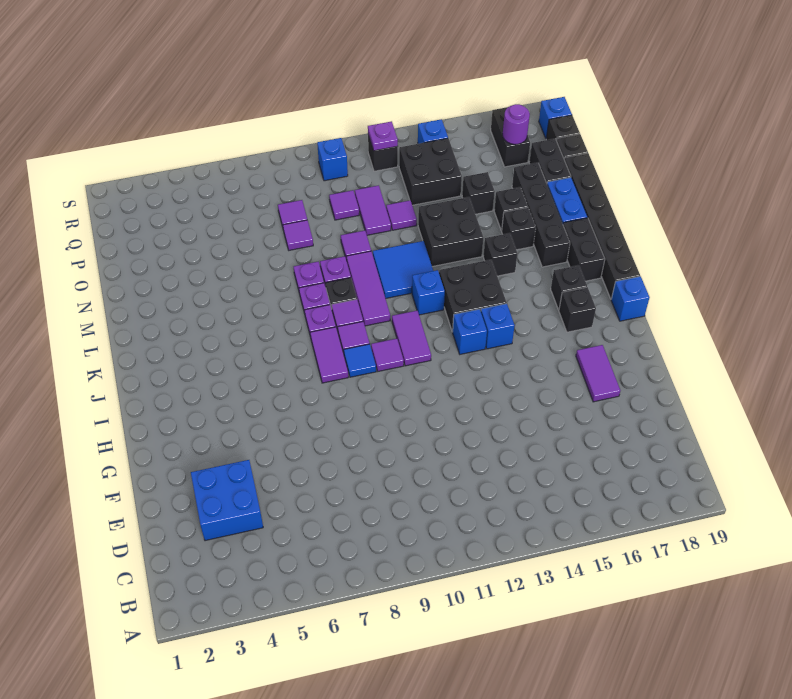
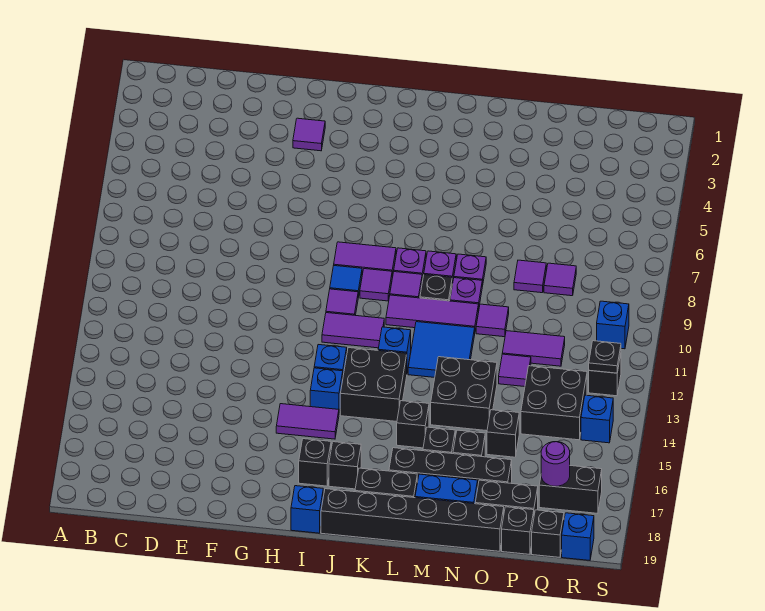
blue brick D3:E4 level 1 -> none
purple tile F17:G17 level 1 -> purple tile H15:I15 level 1
purple tile P10 level 1 -> purple tile G3 level 1
purple plate R12 level 2 -> black plate R12 level 2

